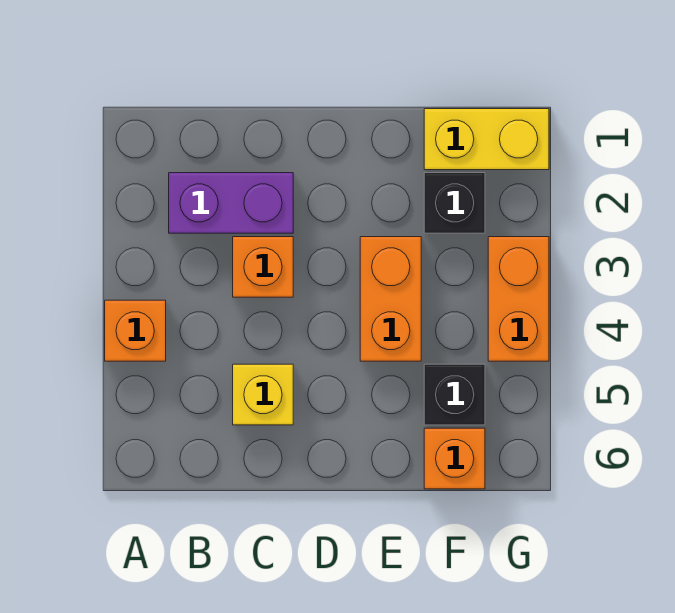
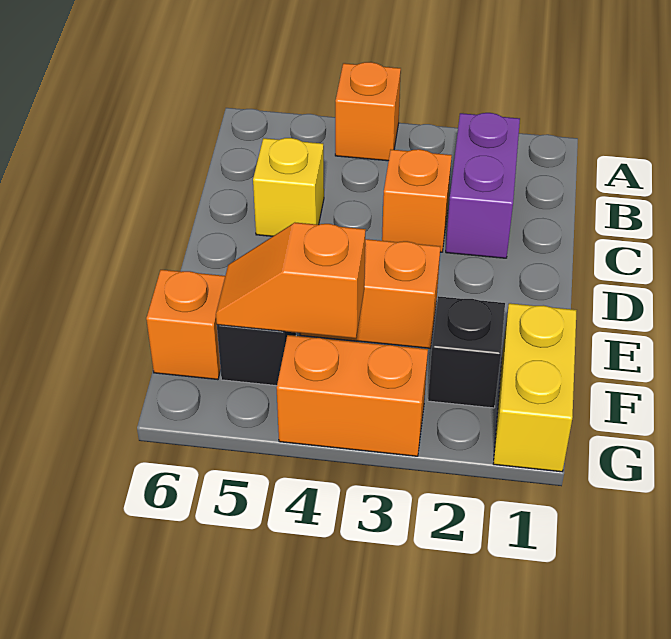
none -> orange slope F4:F5 level 2 top 4

